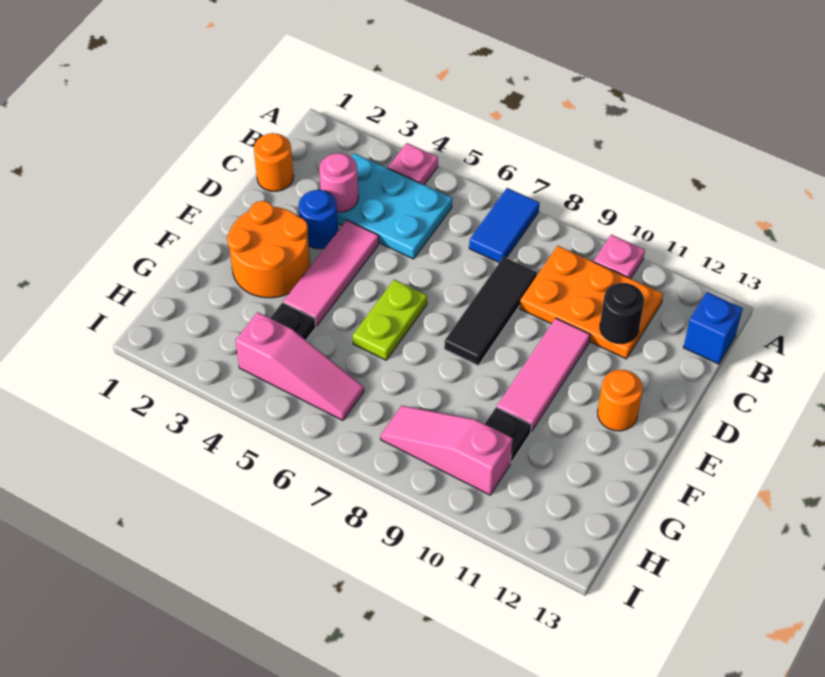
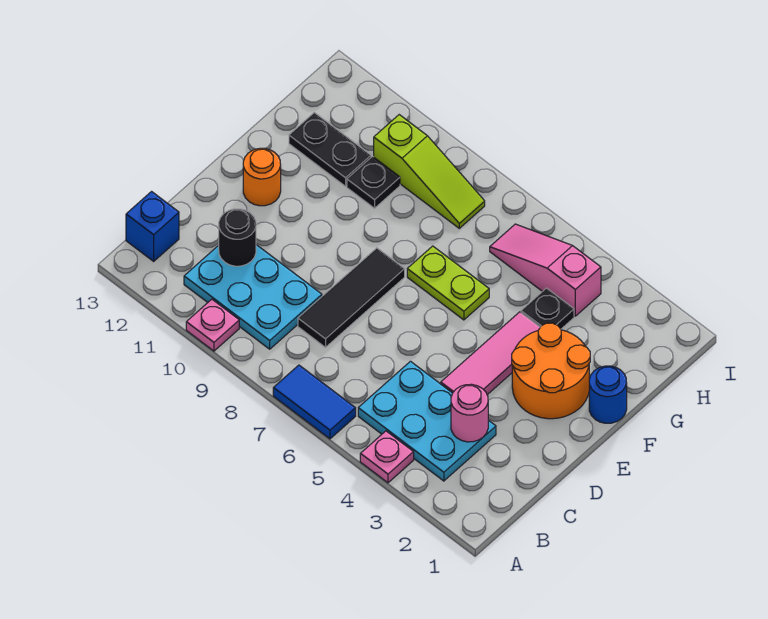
blue tile A7:B7 level 1 -> blue tile A6:A7 level 1
orange plate B9:C11 level 1 -> cyan plate B9:C11 level 1
orange round brick C1 level 1 -> none
blue round brick D3 level 1 -> blue round brick F1 level 1
pink tile D10:F10 level 1 -> none
lime plate E6:F6 level 1 -> lime plate F6:F7 level 1
none -> black plate G11:G12 level 1
pink slope H8:H10 level 1 top 10 -> lime slope H8:H10 level 1 top 10

